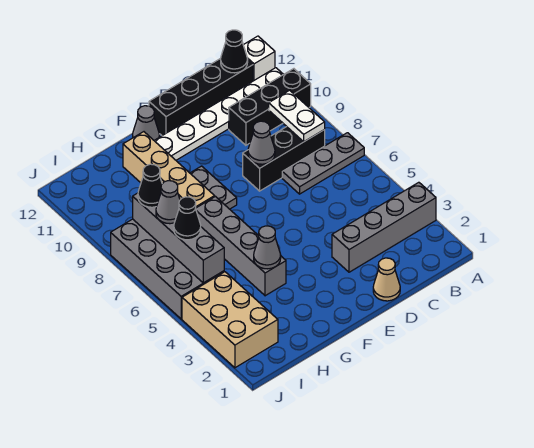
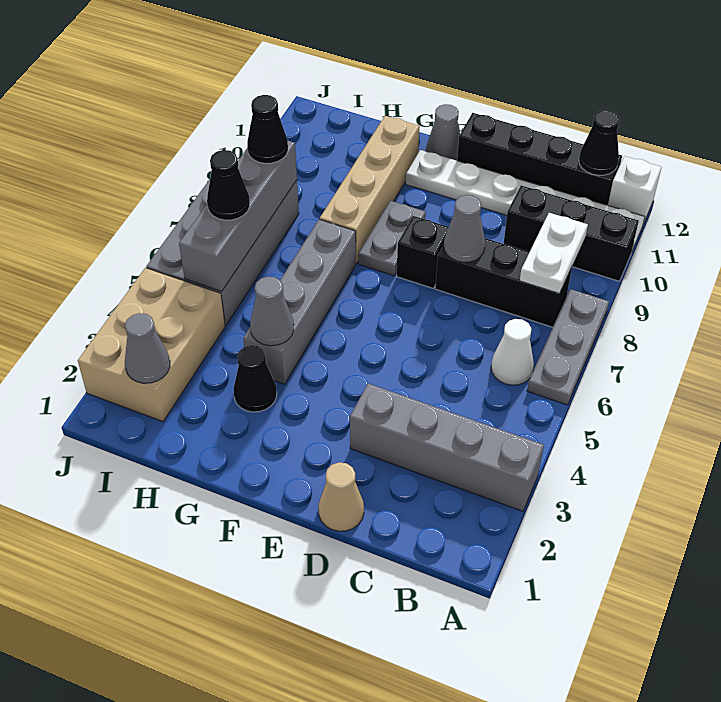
grey plate A7:C7 level 1 -> grey plate A6:A8 level 1
none -> white cone B6 level 1
none -> black brick E8 level 1
none -> black cone G3 level 1
grey cone I7 level 3 -> grey cone I2 level 2

